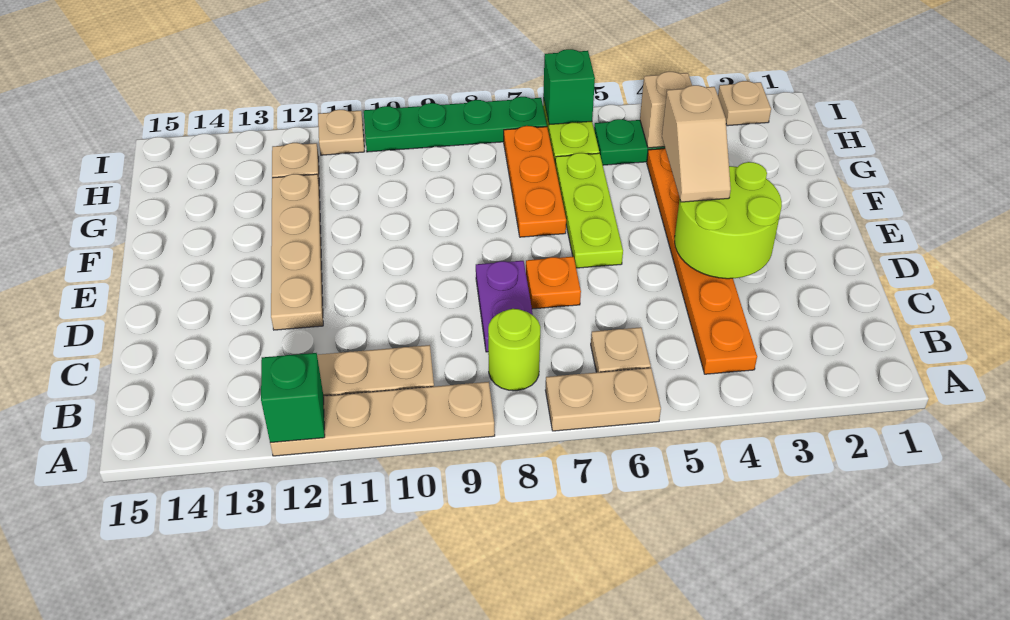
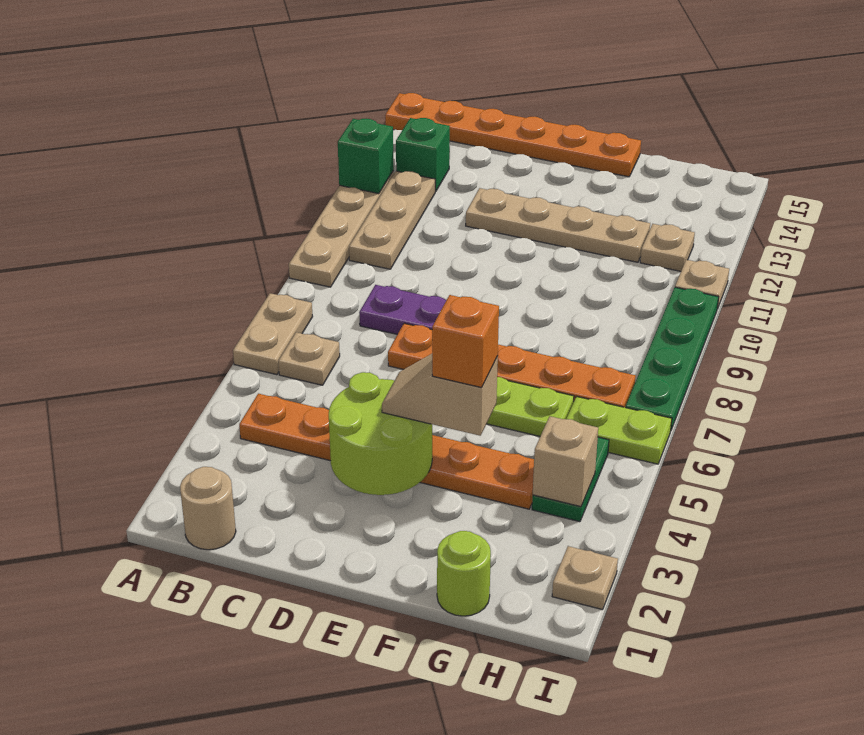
none -> orange plate A15:F15 level 1
none -> tan round brick B1 level 1
lime round brick B8 level 1 -> lime round brick G1 level 1
none -> orange brick F4 level 4
green brick I6 level 2 -> green brick B13 level 1

